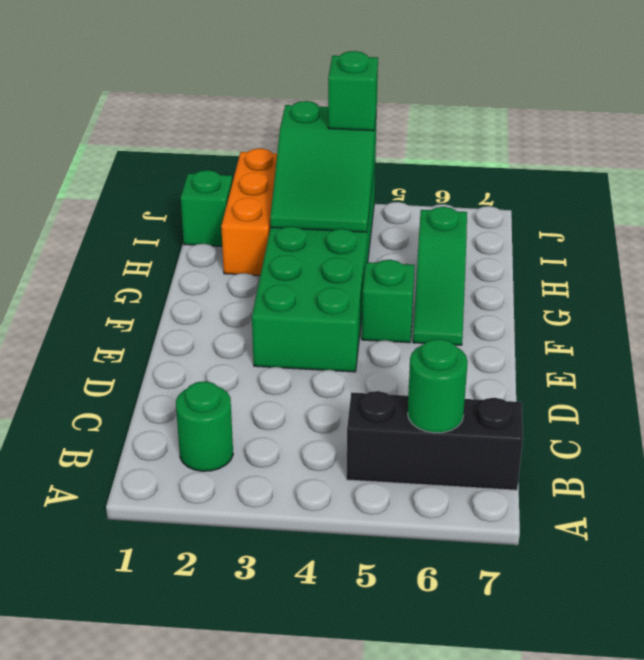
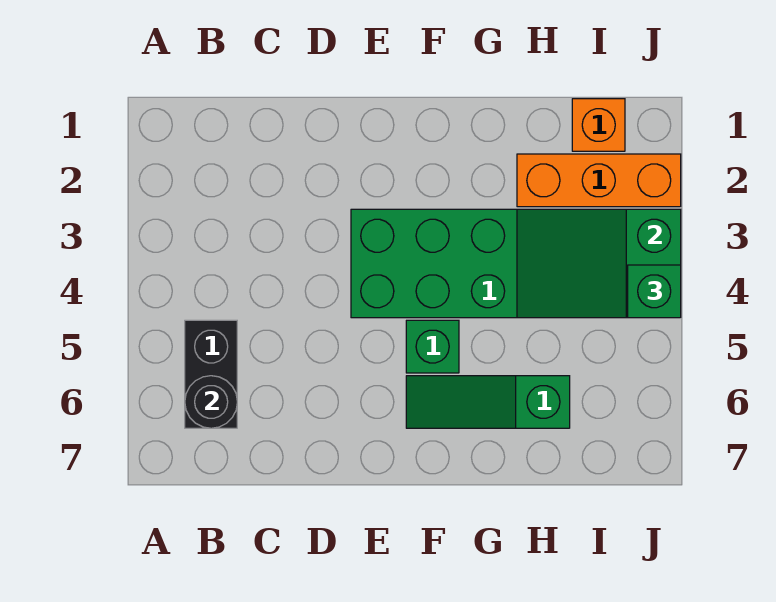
green round brick B2 level 1 -> none
black brick B5:B7 level 1 -> black brick B5:B6 level 1
green round brick B6 level 2 -> black round brick B6 level 2
green brick I1 level 1 -> orange brick I1 level 1

